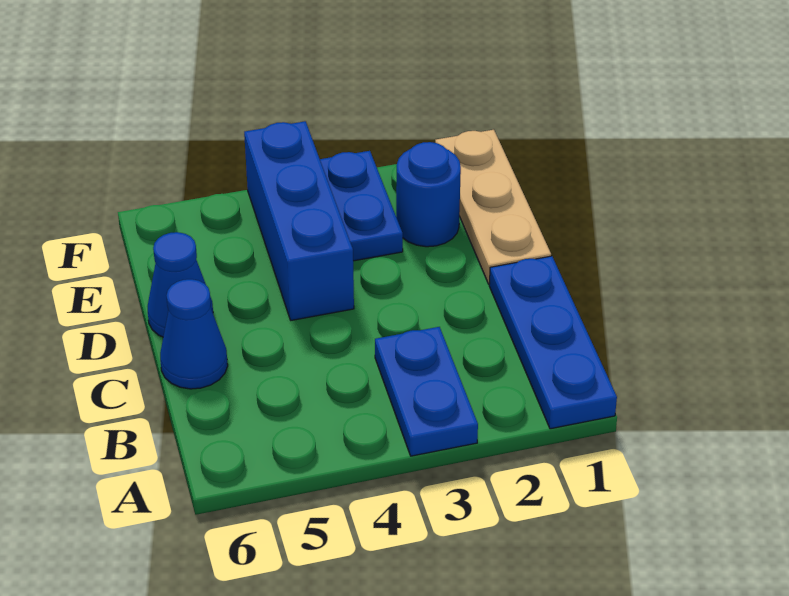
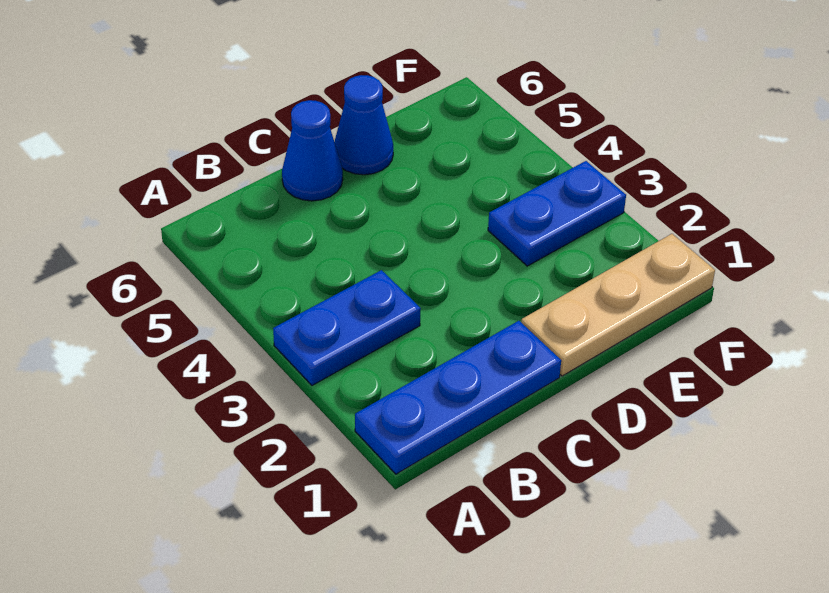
blue brick D4:F4 level 1 -> none
blue round brick E2 level 1 -> none

